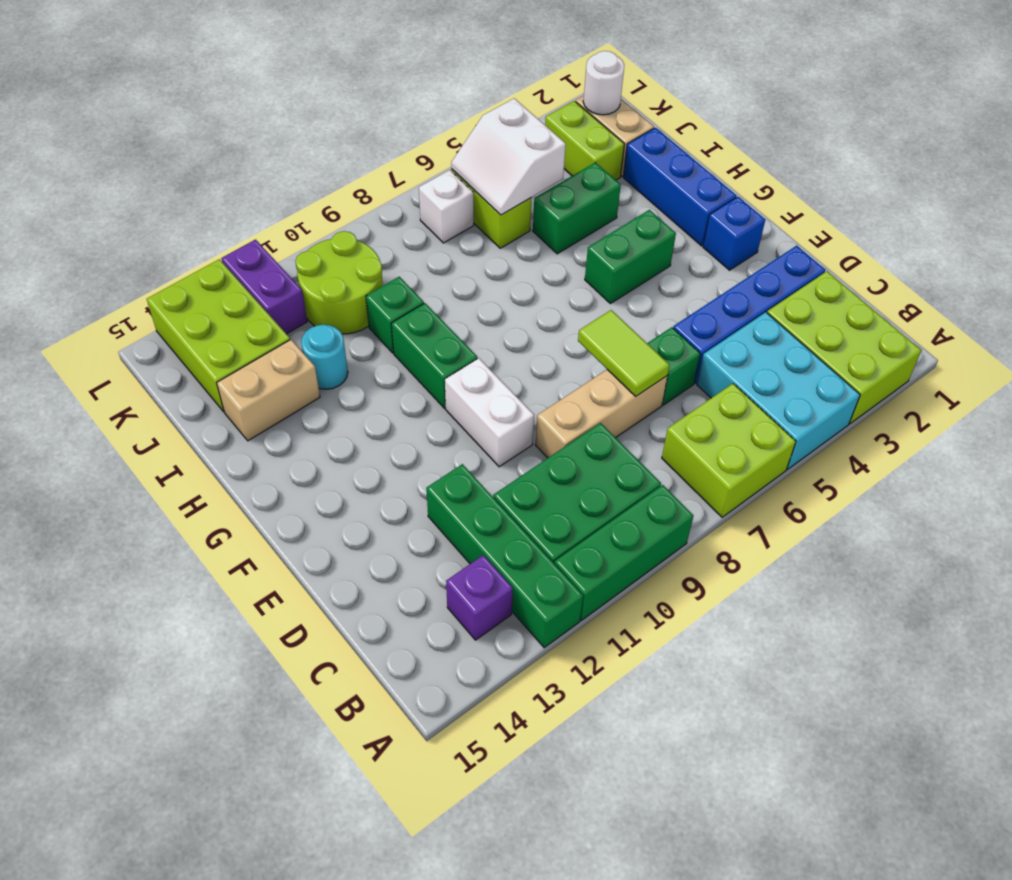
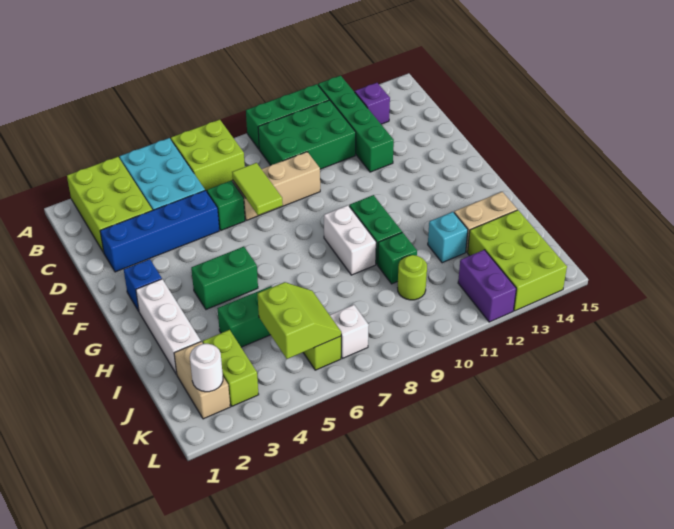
white brick E10:F10 level 1 -> white brick G9:H9 level 1
blue brick G2:I2 level 1 -> white brick G2:I2 level 1
cyan round brick I12 level 1 -> cyan brick I12 level 1
white slope J5:K6 level 2 top 5 -> lime slope J5:K6 level 2 top 5
lime round brick J10:K11 level 1 -> lime round brick J10 level 1

